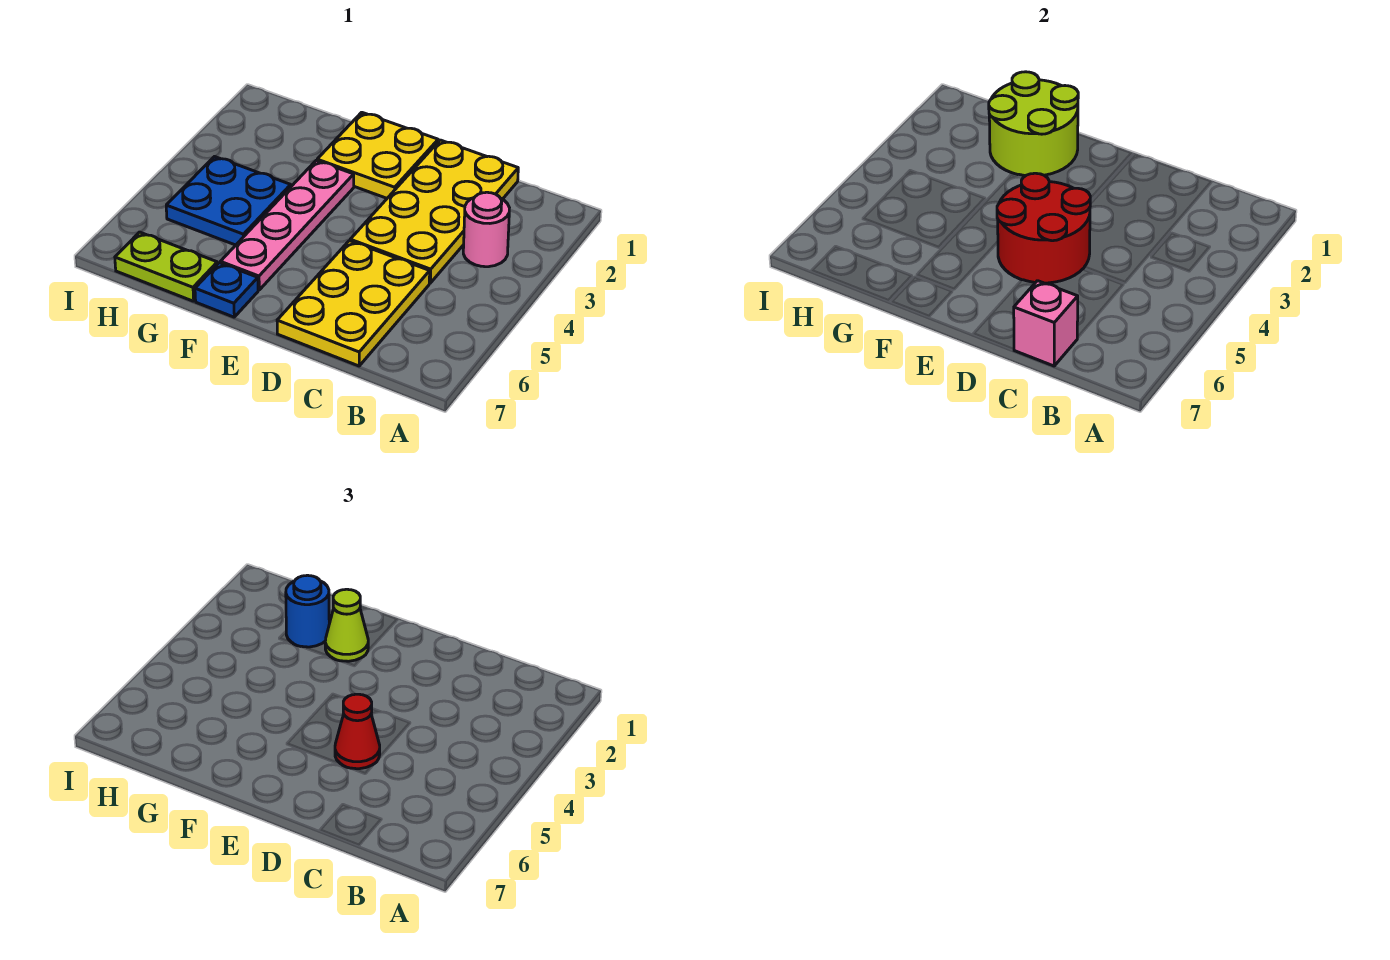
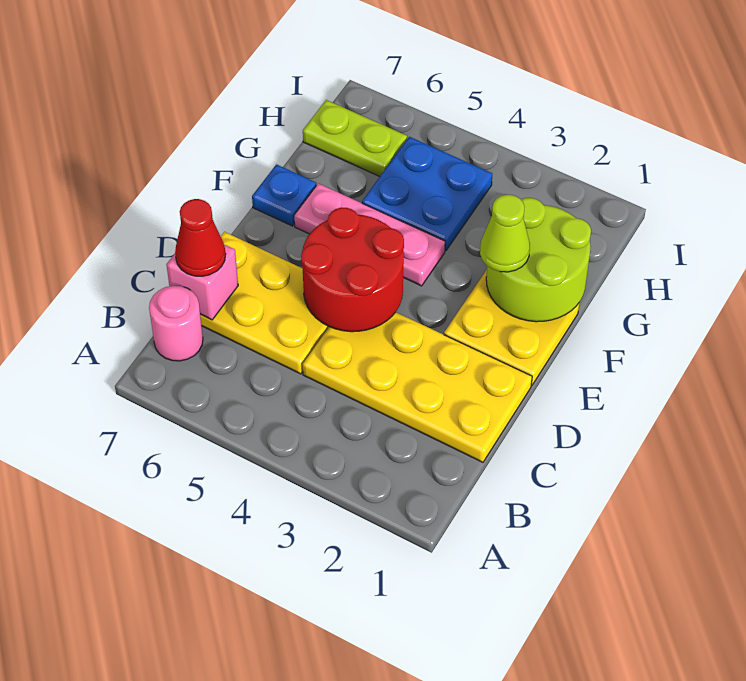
pink round brick B3 level 1 -> pink round brick B7 level 1
red cone D5 level 3 -> red cone C7 level 3
pink plate F3:F6 level 1 -> pink plate F4:F6 level 1
blue round brick G2 level 3 -> none
lime plate G7:H7 level 1 -> lime plate H6:H7 level 1

